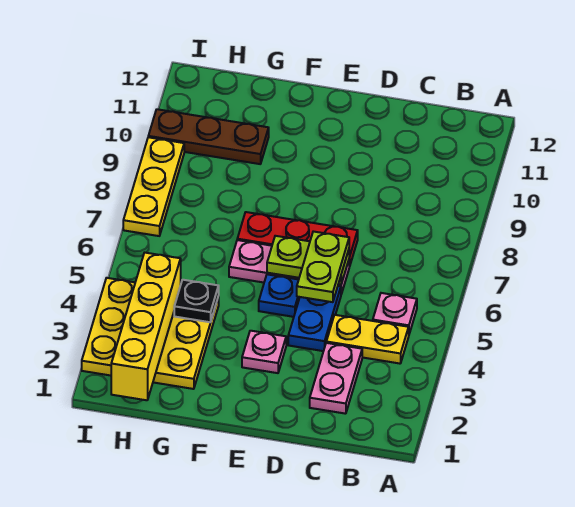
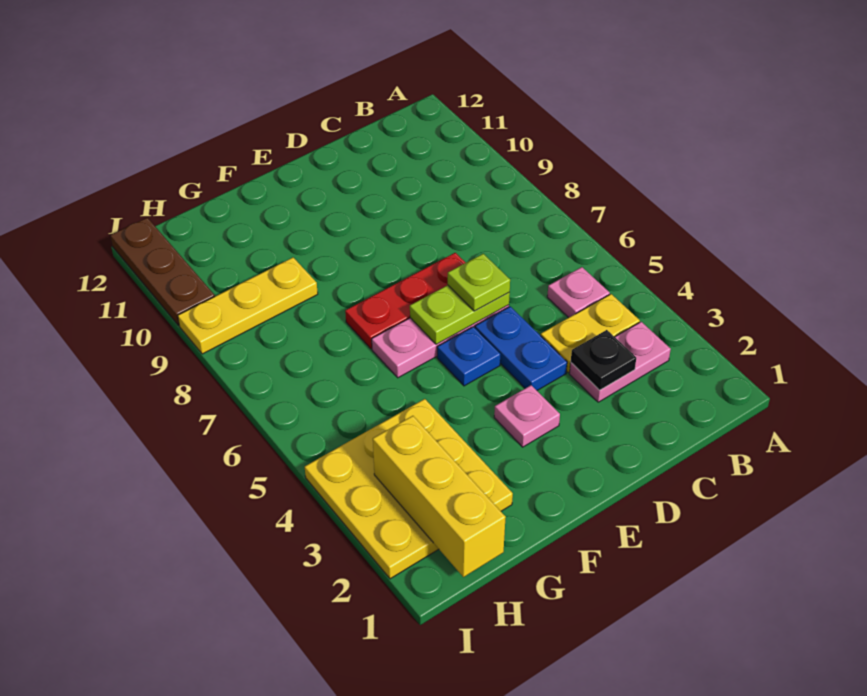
pink plate C2:C3 level 1 -> pink plate B3:C3 level 1
lime plate D5:D6 level 3 -> lime plate D6 level 3
black plate G4 level 2 -> black plate C3 level 2
brown plate G10:I10 level 1 -> brown plate I10:I12 level 1
yellow brick H1:H4 level 2 -> yellow brick H1:H3 level 2
yellow plate I7:I9 level 1 -> yellow plate G9:I9 level 1

